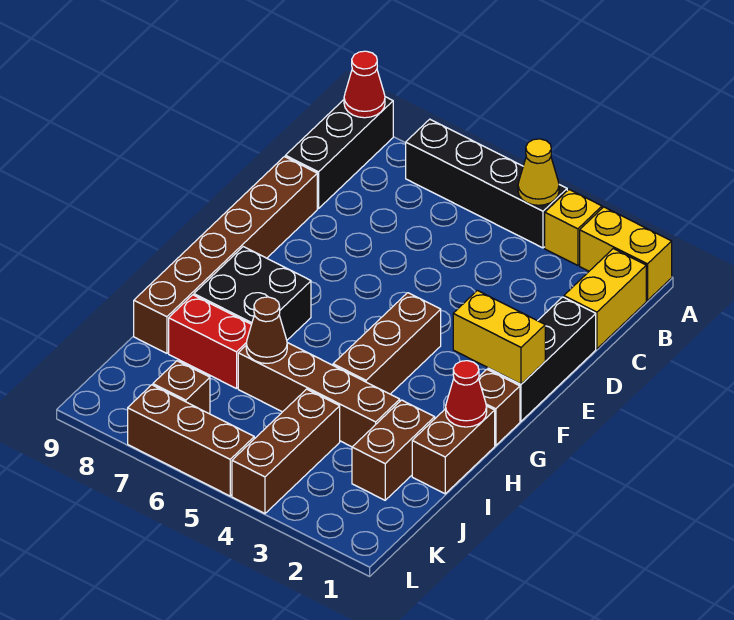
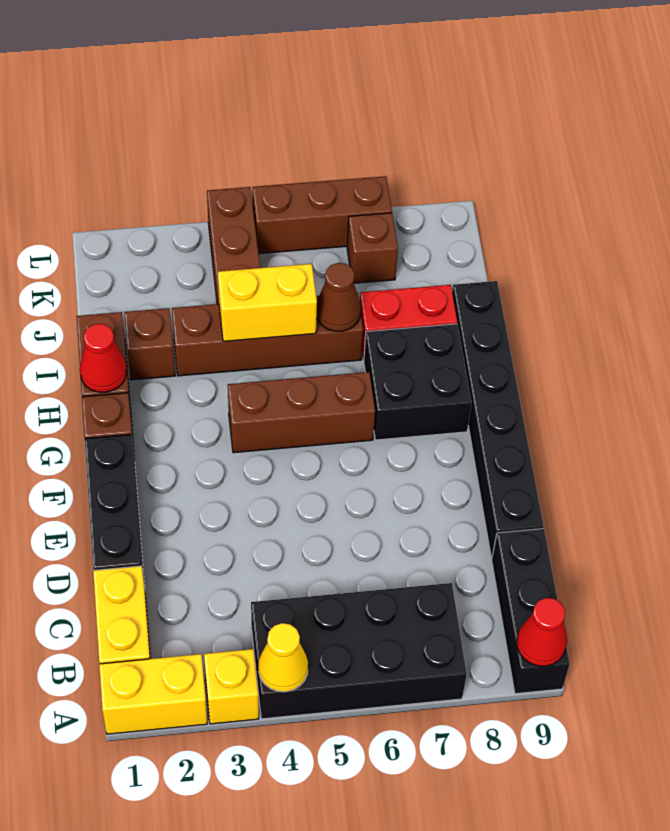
black brick A4:A7 level 1 -> black brick A4:B7 level 1
brown brick D9:I9 level 1 -> black brick D9:I9 level 1
yellow brick F1:F2 level 2 -> yellow brick I4:I5 level 2
brown brick F4:H4 level 1 -> brown brick G4:G6 level 1
brown brick I2:J2 level 1 -> brown brick I2 level 1

